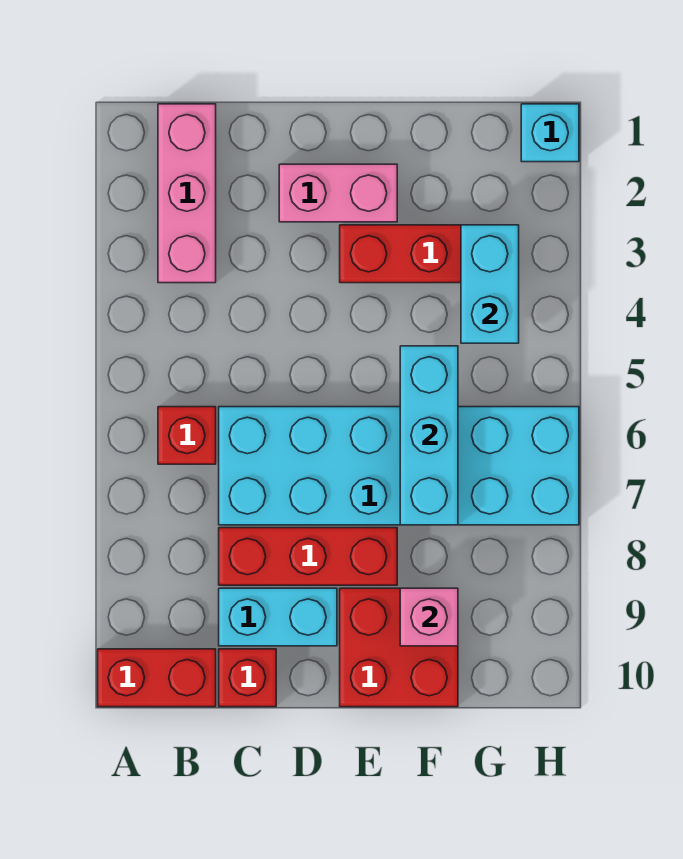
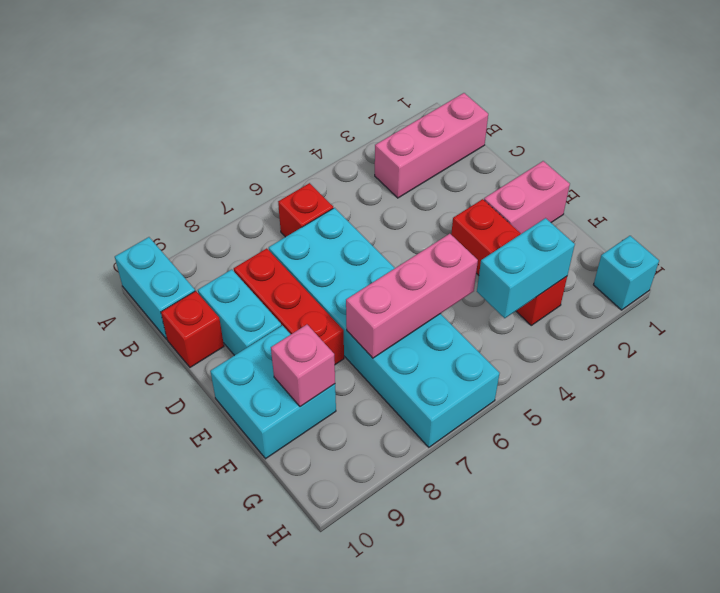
red brick A10:B10 level 1 -> cyan brick A10:B10 level 1
pink brick D2:E2 level 1 -> pink brick E1:E2 level 1
red brick E9:F10 level 1 -> cyan brick E9:F10 level 1
cyan brick F5:F7 level 2 -> pink brick F5:F7 level 2

